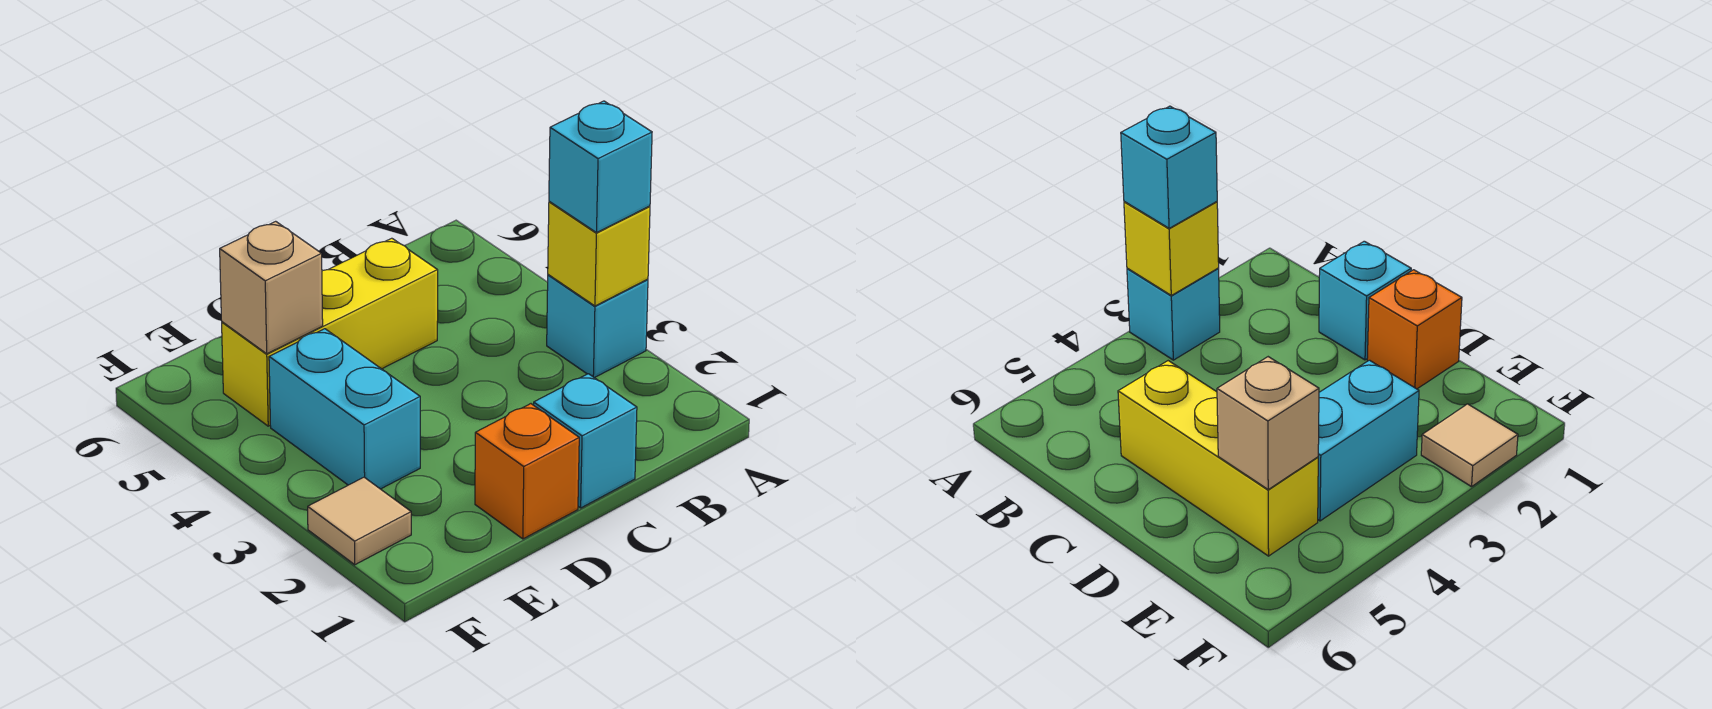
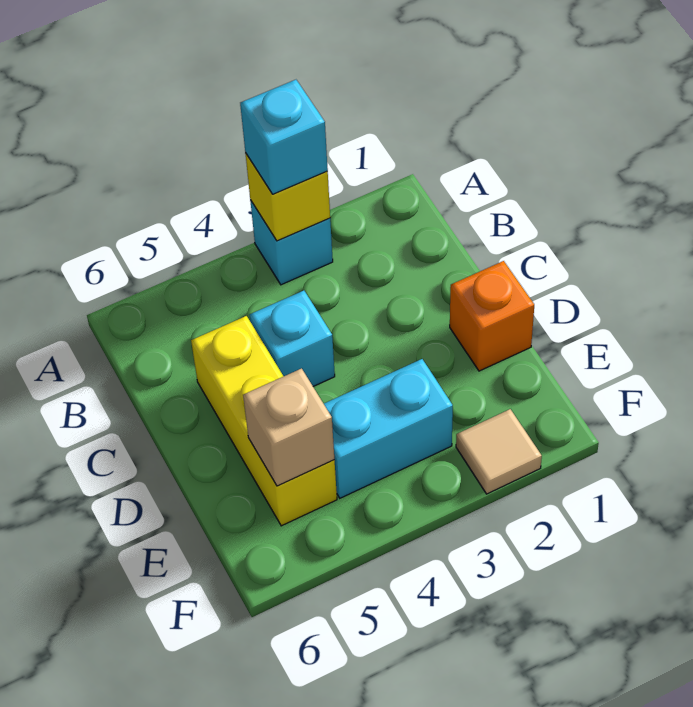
cyan brick C1 level 1 -> cyan brick C4 level 1

